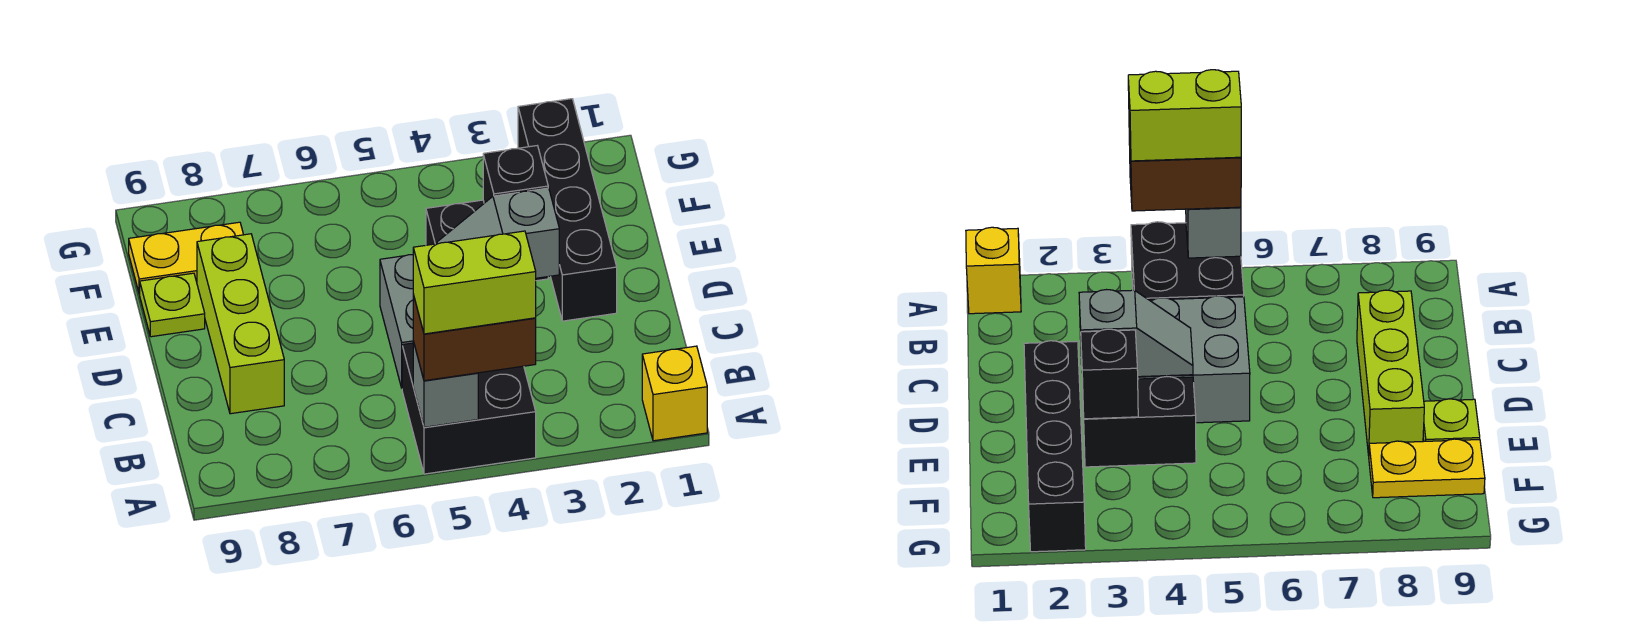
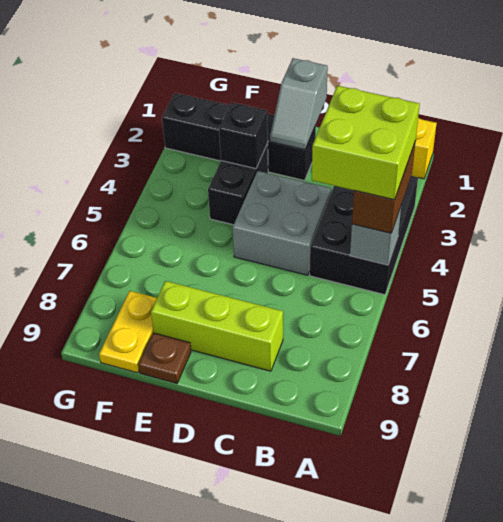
black brick A4:B5 level 1 -> black brick A3:B5 level 1
lime brick A4:A5 level 4 -> lime brick A4:B5 level 4
grey slope D3:D4 level 2 top 3 -> grey slope D1:D2 level 2 top 1
lime plate E9 level 1 -> brown plate E9 level 1

